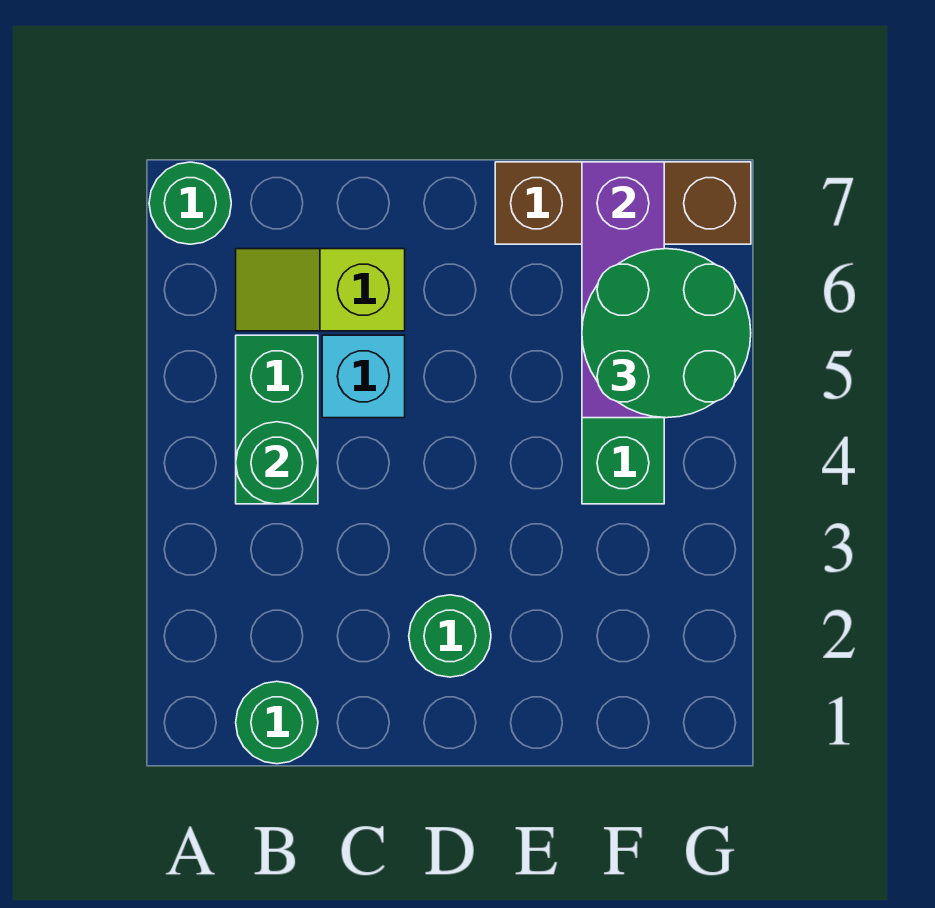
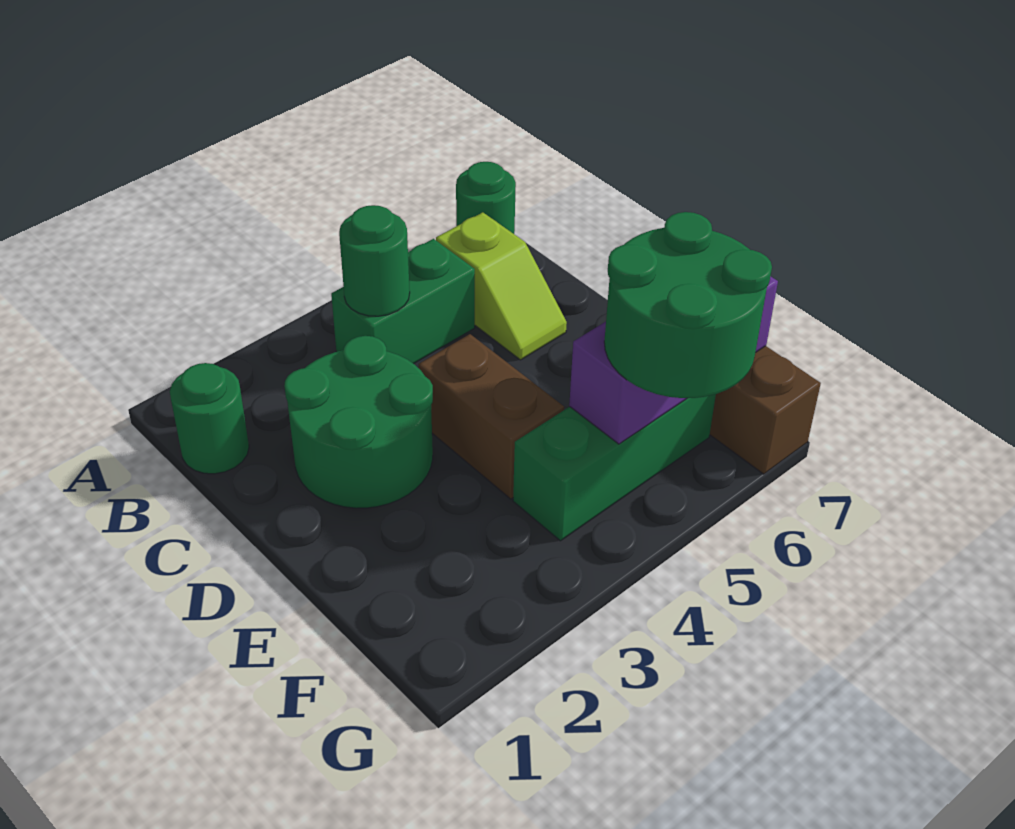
lime slope B6:C6 level 1 top C -> lime slope B6:C6 level 1 top B
cyan brick C5 level 1 -> none
green round brick D2 level 1 -> green round brick C2:D3 level 1
none -> brown brick D4:E4 level 1

